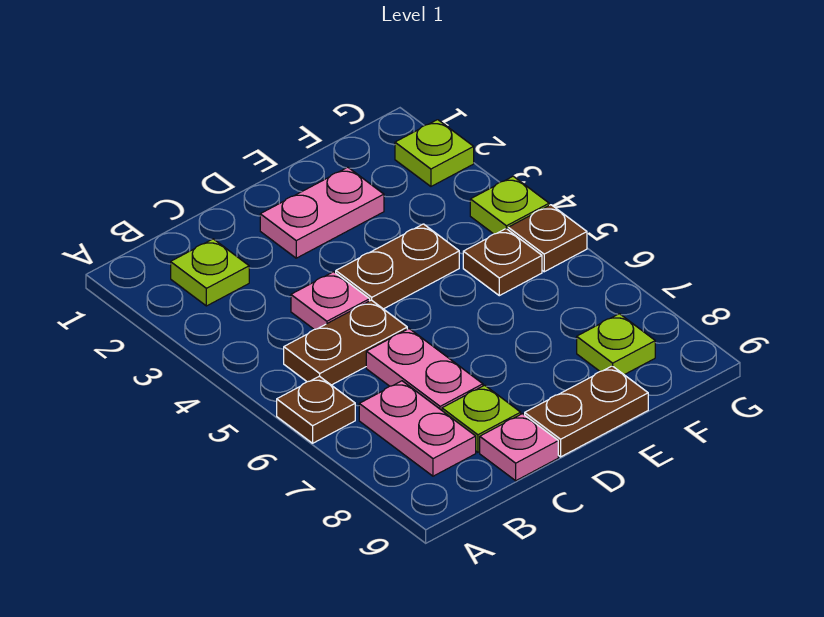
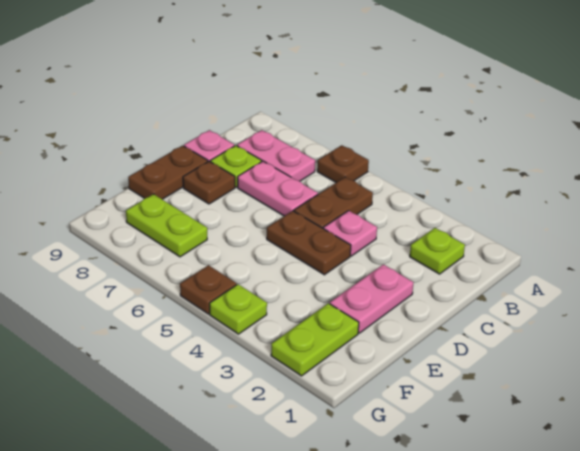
brown plate D4:E4 level 1 -> brown plate D4:D5 level 1
brown plate F5 level 1 -> brown plate D8 level 1
lime plate F8 level 1 -> lime plate F7:F8 level 1
lime plate G2 level 1 -> lime plate F2:G2 level 1

